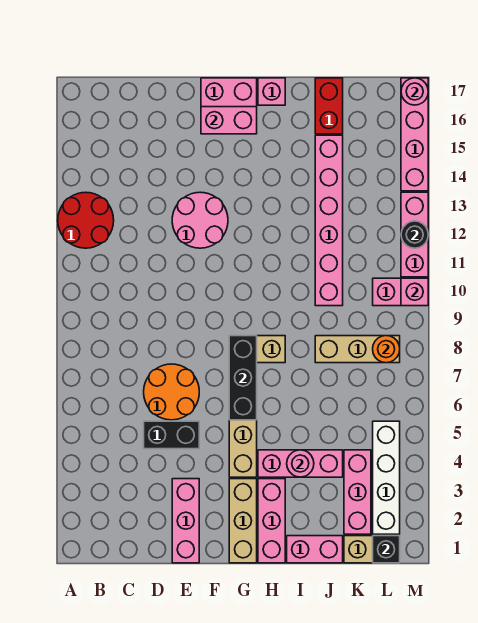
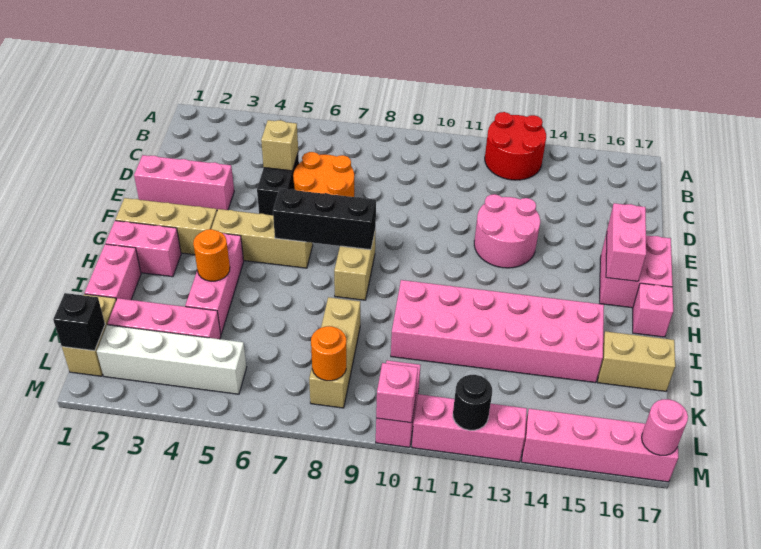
none -> tan brick D5 level 2
pink brick H1:H3 level 1 -> pink brick H1:H2 level 1
pink round brick I4 level 2 -> orange round brick I4 level 2
pink brick J10:J15 level 1 -> pink brick I10:J15 level 1
red brick J16:J17 level 1 -> tan brick J16:J17 level 1

